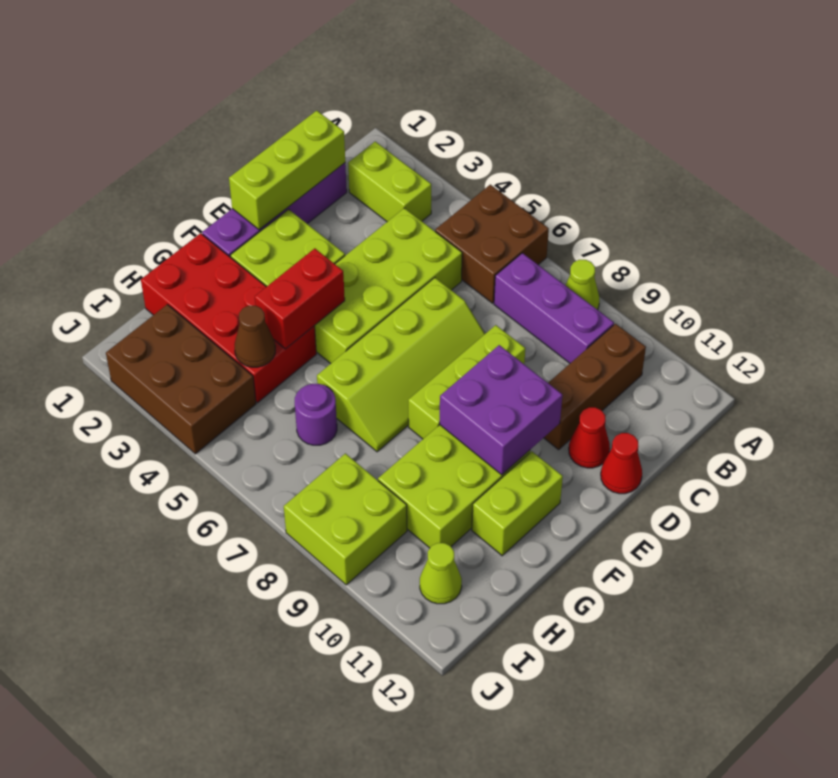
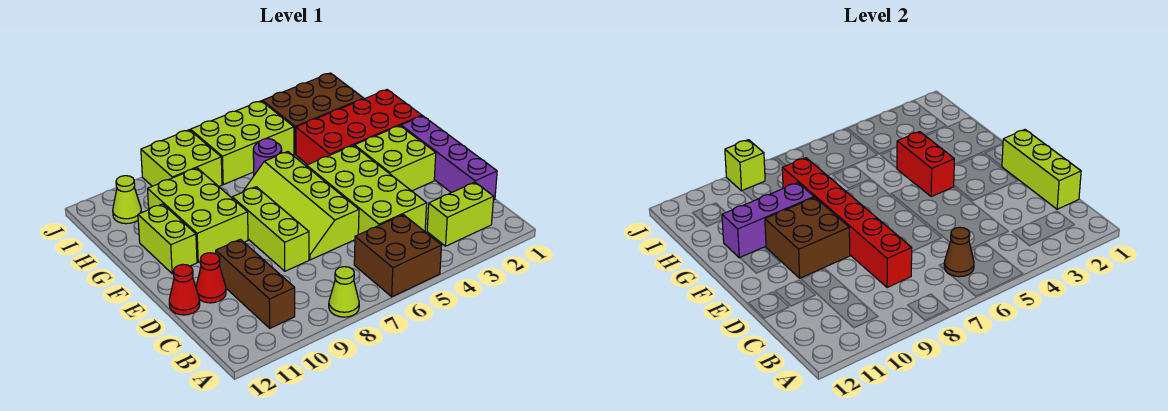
purple brick B7:B9 level 1 -> purple brick G9:G11 level 2
none -> red brick C8:H8 level 2
purple brick E9:F10 level 2 -> brown brick E9:F10 level 2
brown cone H4 level 2 -> brown cone B6 level 2
none -> lime brick I5:J7 level 1
none -> lime brick J9 level 2

